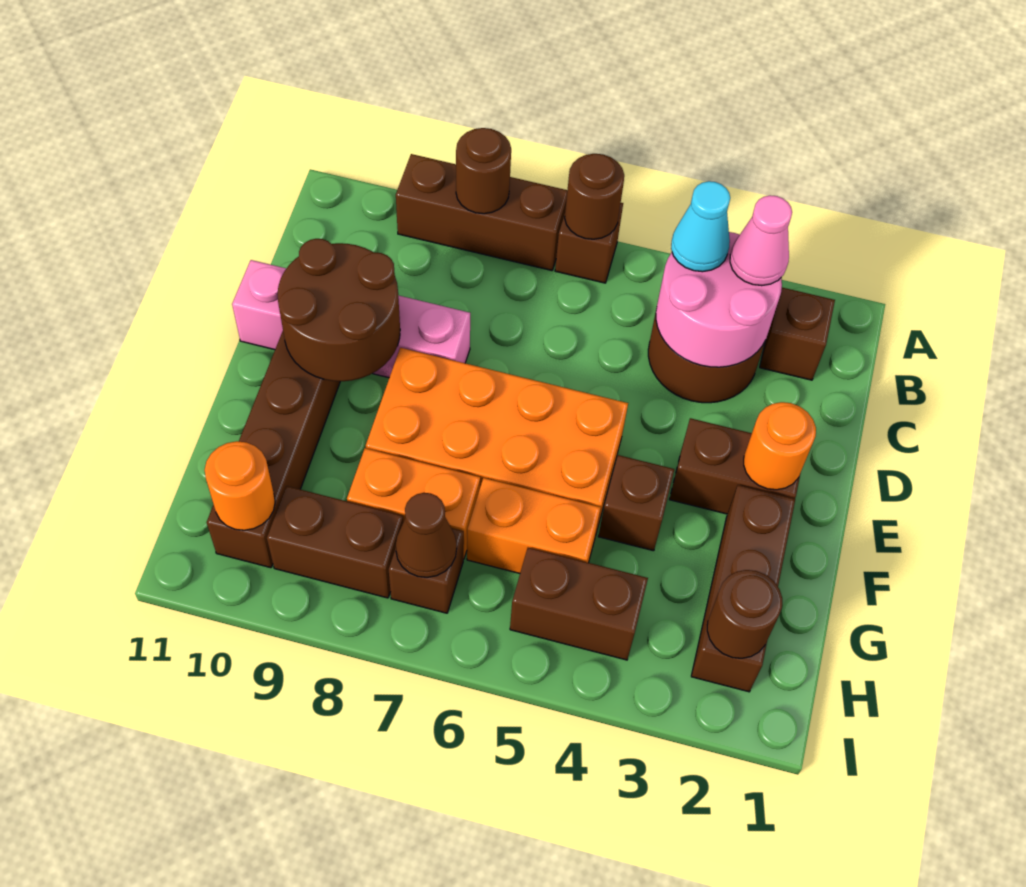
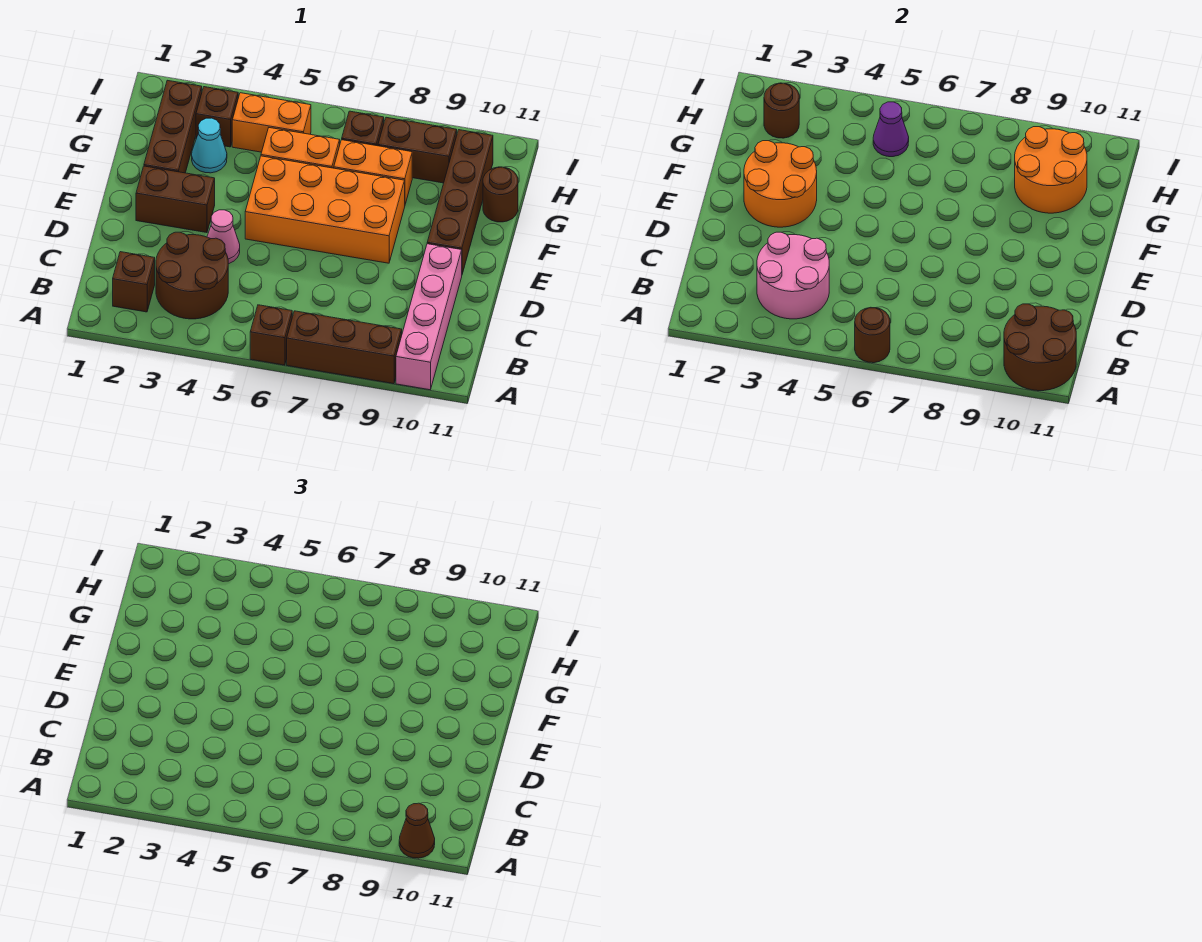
brown round brick A8 level 2 -> brown round brick G11 level 1
pink cone B3 level 3 -> pink cone D4 level 1
cyan cone B4 level 3 -> cyan cone G3 level 1
pink brick D8:D11 level 1 -> pink brick A10:D10 level 1
brown round brick D9:E10 level 2 -> brown round brick A10:B11 level 2
orange round brick E2 level 2 -> orange round brick E2:F3 level 2
brown brick F4 level 1 -> brown brick H3 level 1
brown brick H4:H5 level 1 -> orange brick H4:H5 level 1
none -> purple cone H5 level 2
brown cone H7 level 2 -> brown cone A10 level 3
orange round brick H10 level 2 -> orange round brick G9:H10 level 2

